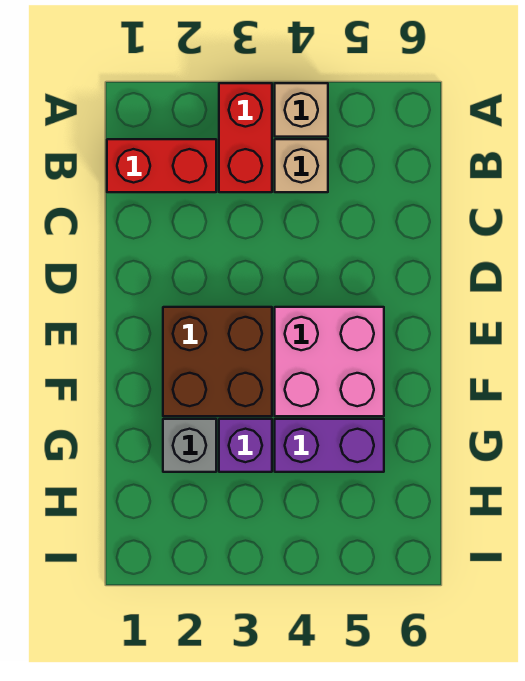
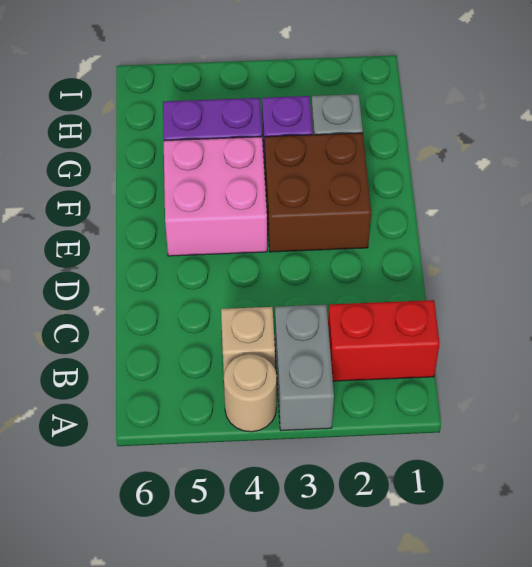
red brick A3:B3 level 1 -> grey brick A3:B3 level 1
tan brick A4 level 1 -> tan round brick A4 level 1

